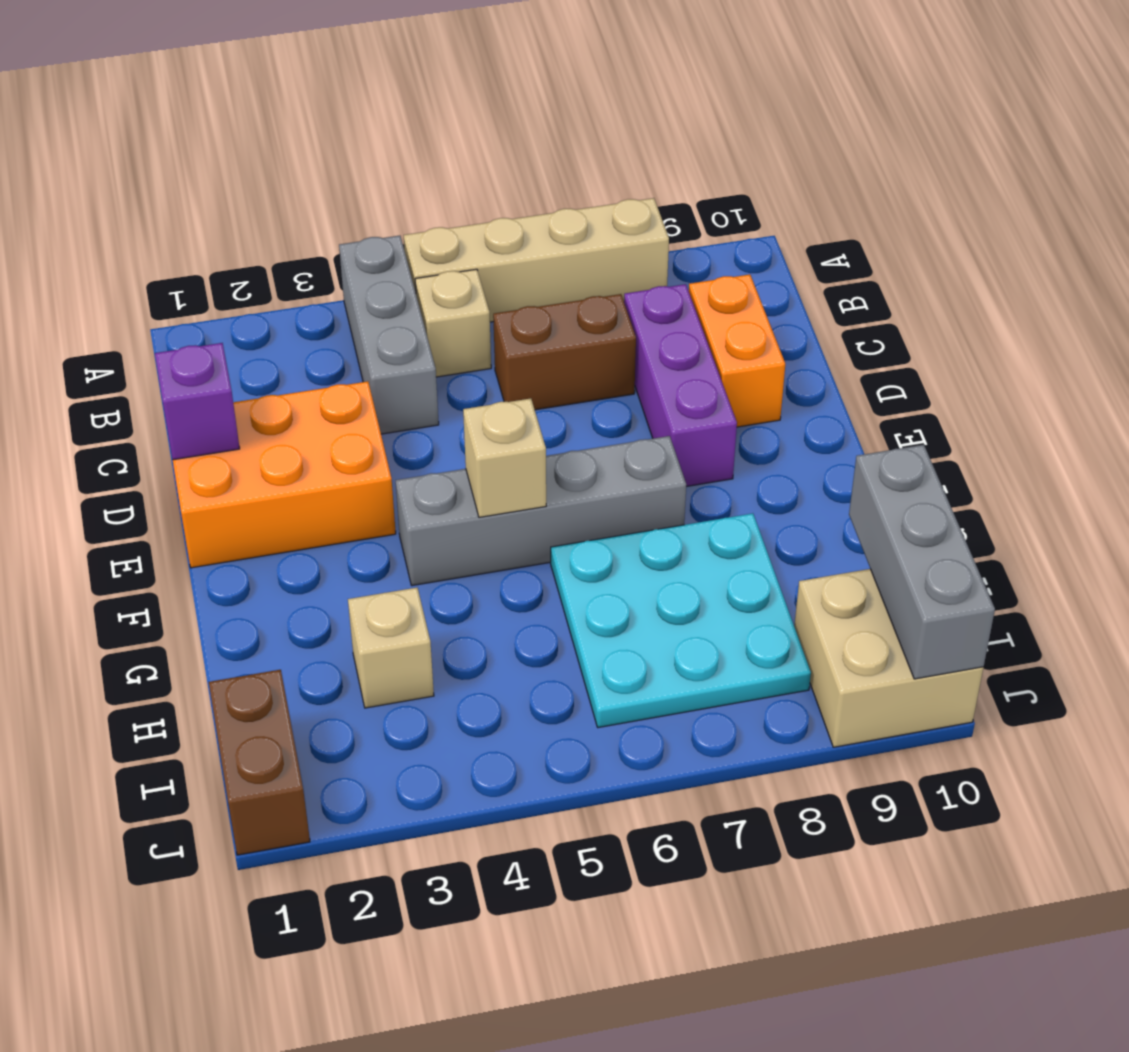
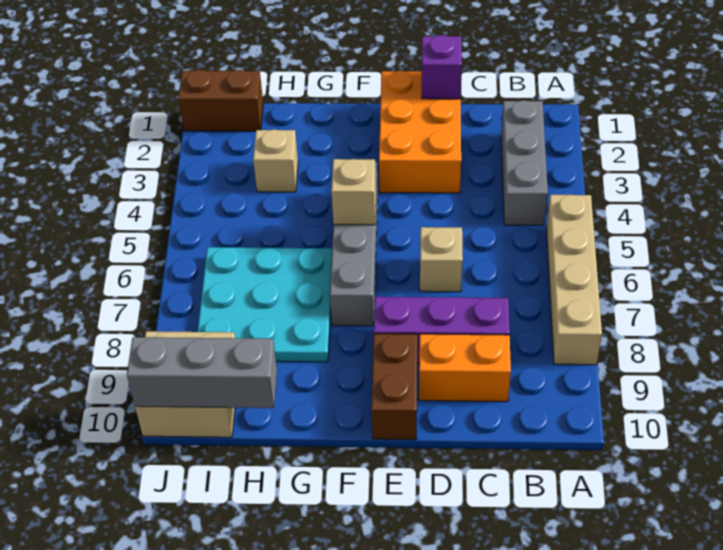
grey brick A4:C4 level 1 -> grey brick B2:B4 level 1
tan brick B5 level 1 -> tan brick D6 level 1
brown brick C6:C7 level 1 -> brown brick E9:E10 level 1

